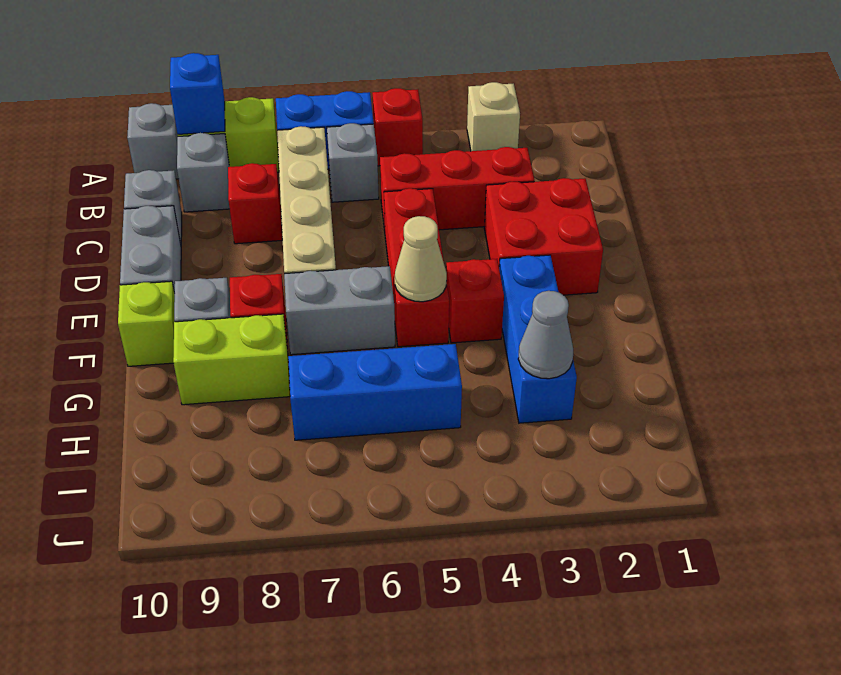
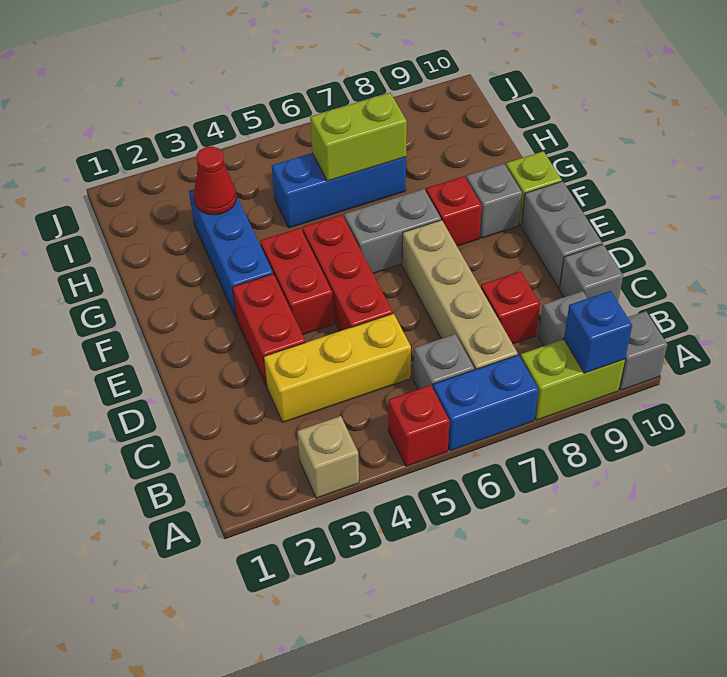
red brick C3:C5 level 1 -> yellow brick C3:C5 level 1
red brick D2:E3 level 1 -> red brick D3:E3 level 1
red brick F4 level 1 -> red brick E4:F4 level 1
tan cone F5 level 2 -> none
lime brick G8:G9 level 1 -> lime brick H6:H7 level 2
grey cone H3 level 2 -> red cone H3 level 2

